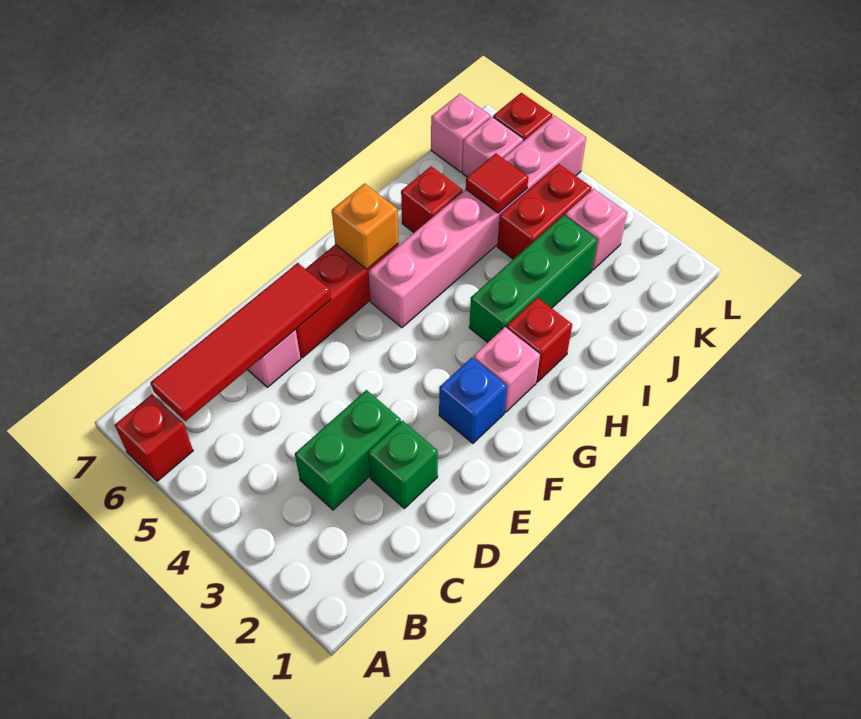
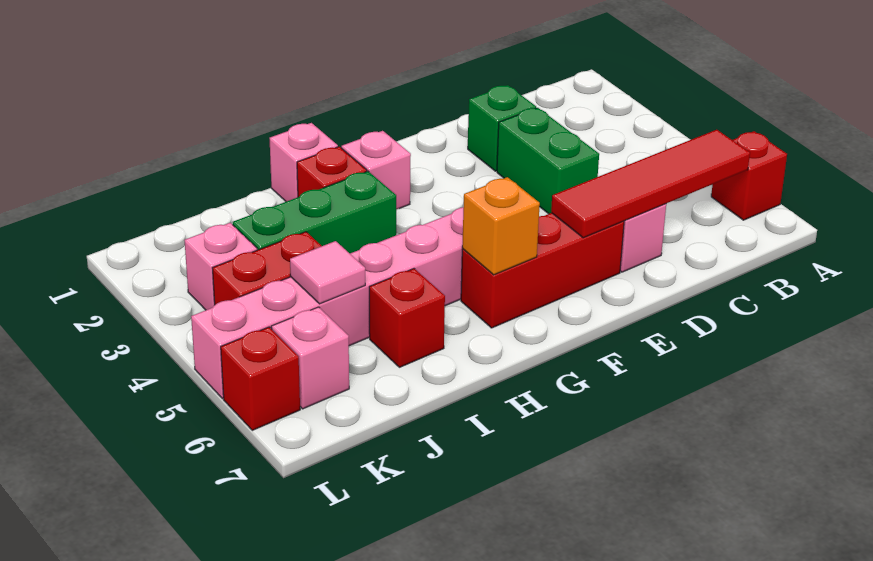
green brick C3:D3 level 1 -> green brick D3:D4 level 1
blue brick F2 level 1 -> none
red tile J5 level 2 -> pink tile J5 level 2
pink brick K7 level 1 -> pink brick H1 level 1

